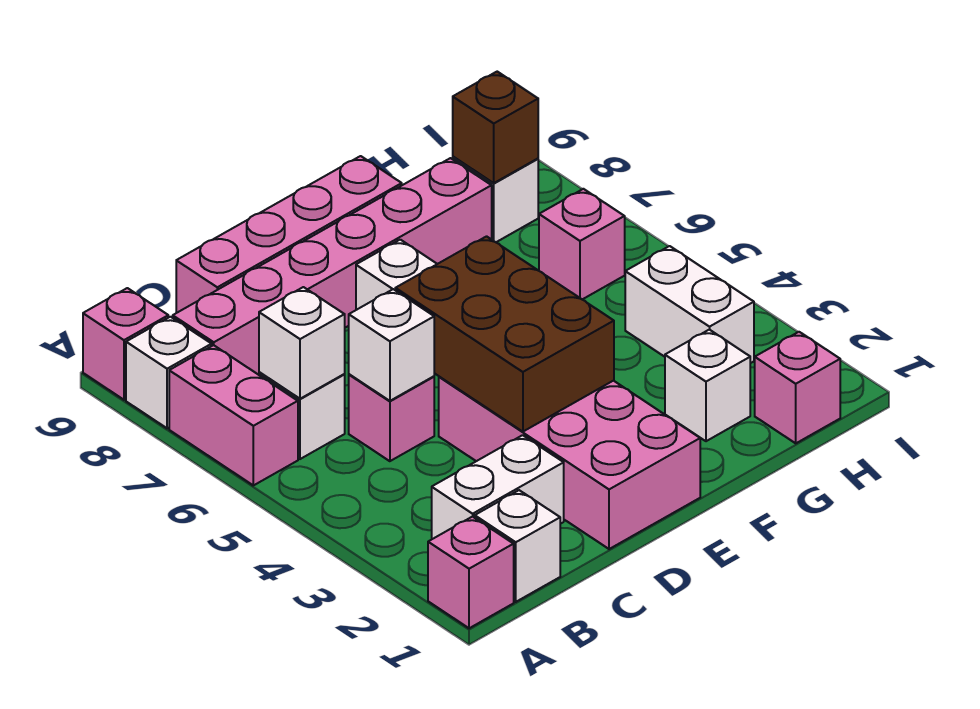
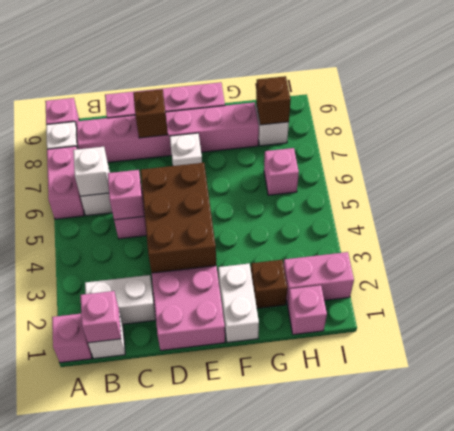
none -> pink brick B1 level 2
white brick C5 level 2 -> pink brick C5 level 2
none -> brown brick D8 level 2
white brick G2 level 1 -> brown brick G2 level 1
none -> pink brick H2:I2 level 1
white brick H3:H4 level 1 -> white brick F1:F2 level 1

